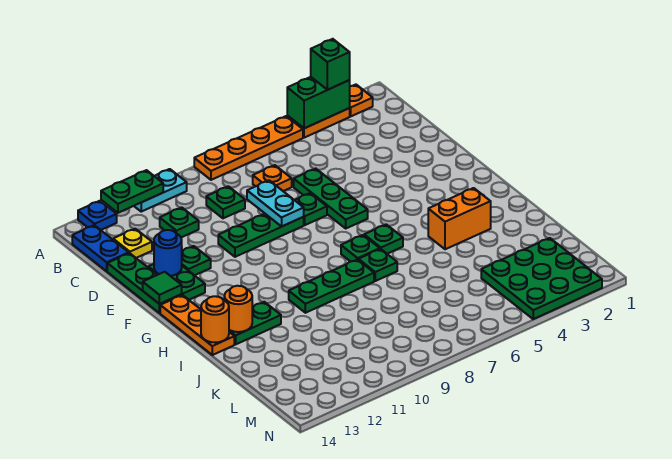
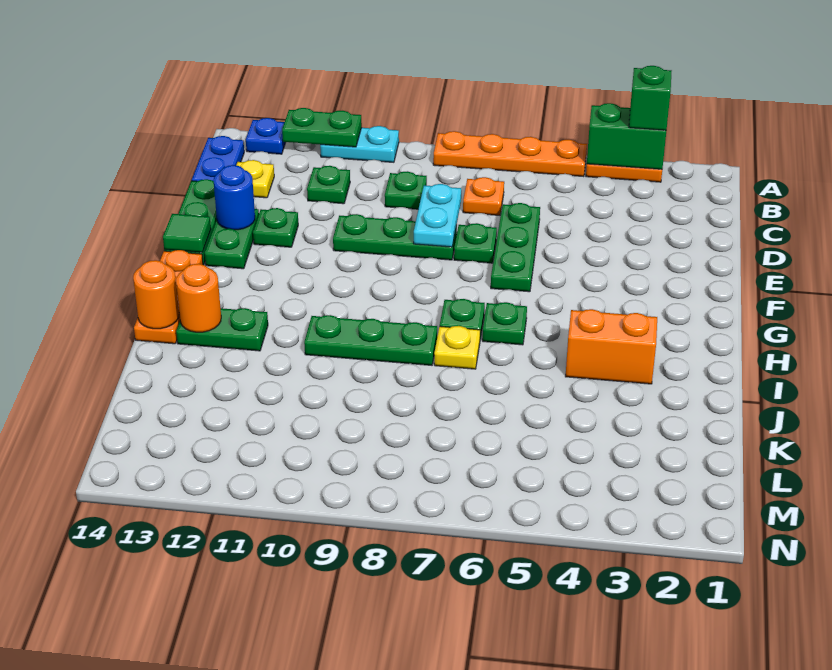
orange plate A2 level 1 -> none
green plate I7 level 1 -> yellow plate I7 level 1
green plate L2:N4 level 1 -> none

